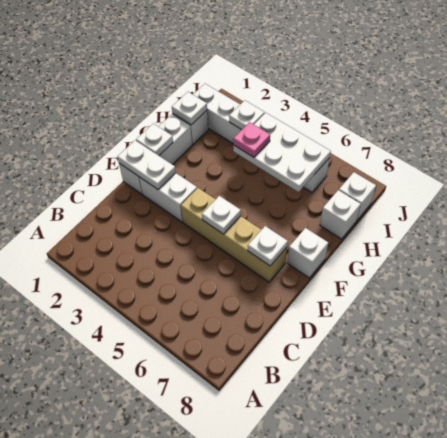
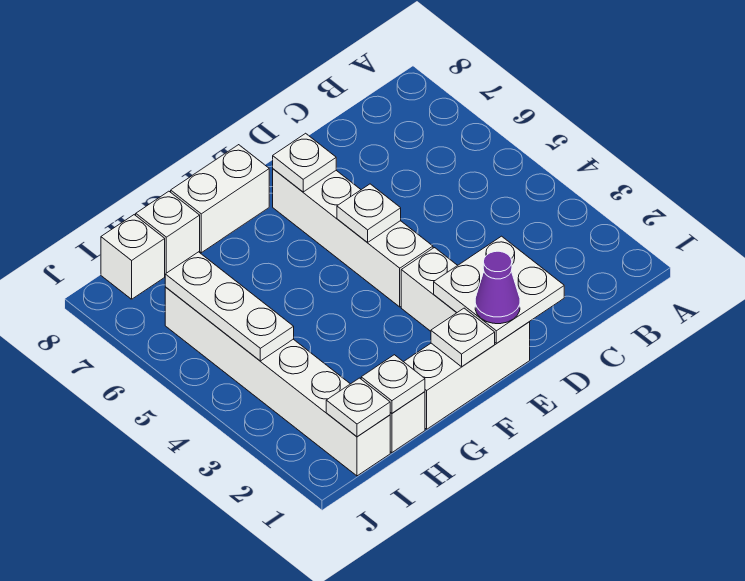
white plate E1:E2 level 2 -> white plate D1:E2 level 2
none -> purple cone E1 level 3
tan brick E4:E7 level 1 -> white brick E4:E7 level 1
white brick F8 level 1 -> white brick F8:G8 level 1
white plate H4:I6 level 2 -> white plate I4:I6 level 2
pink plate H4 level 3 -> none
white plate I3 level 2 -> white plate I1 level 2

